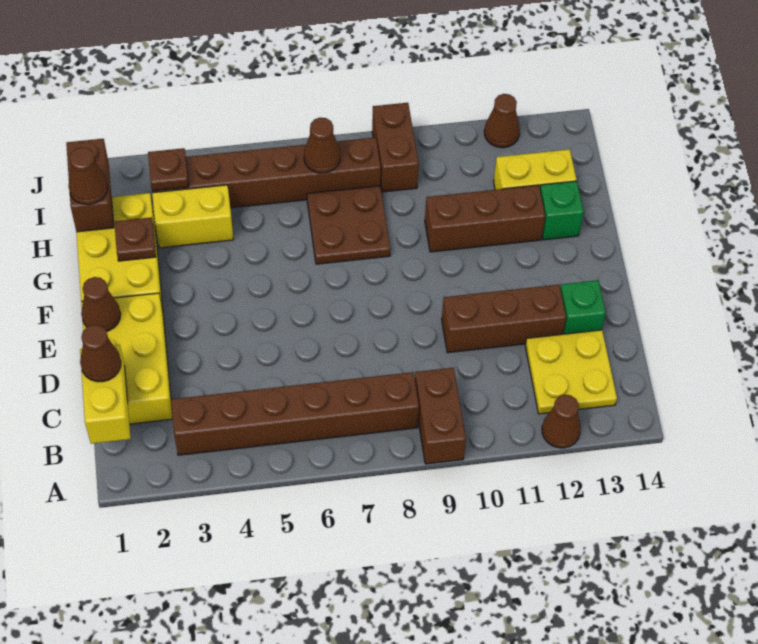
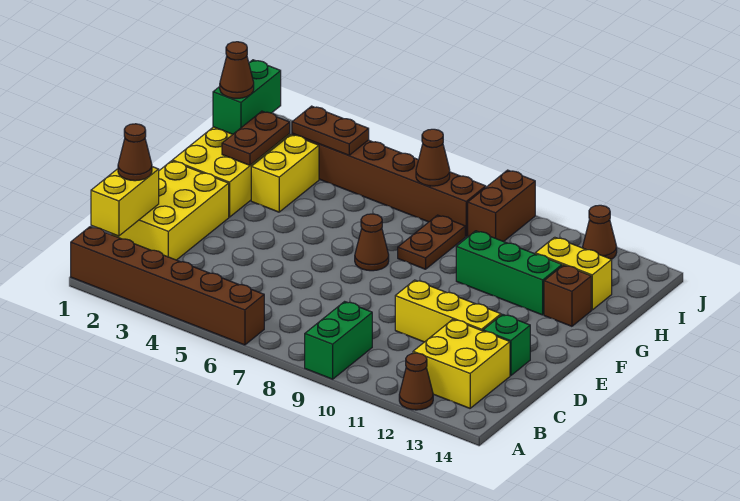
brown brick A9:B9 level 1 -> green brick A9:B9 level 1
brown brick B3:B8 level 1 -> brown brick A1:A6 level 1
yellow plate B12:C13 level 1 -> yellow brick B12:C13 level 1
brown brick D10:D12 level 1 -> yellow brick D10:D12 level 1
brown cone E1 level 2 -> brown cone F7 level 1
brown plate G2 level 2 -> brown plate G2:H2 level 2
brown plate G7:H8 level 1 -> brown plate G8:H8 level 1
brown brick G10:G12 level 1 -> green brick G10:G12 level 1
green brick G13 level 1 -> brown brick G13 level 1
brown brick H1:I1 level 2 -> green brick H1:I1 level 2
yellow brick H3:H4 level 1 -> yellow brick G3:H3 level 1
brown plate I3 level 2 -> brown plate I3:I4 level 2

